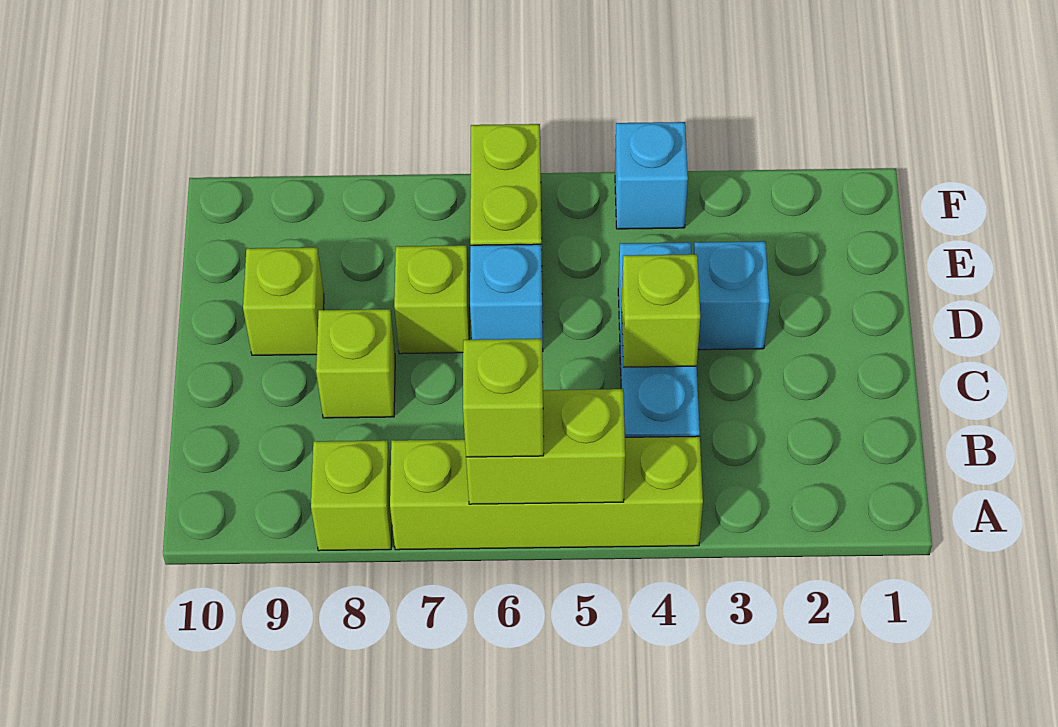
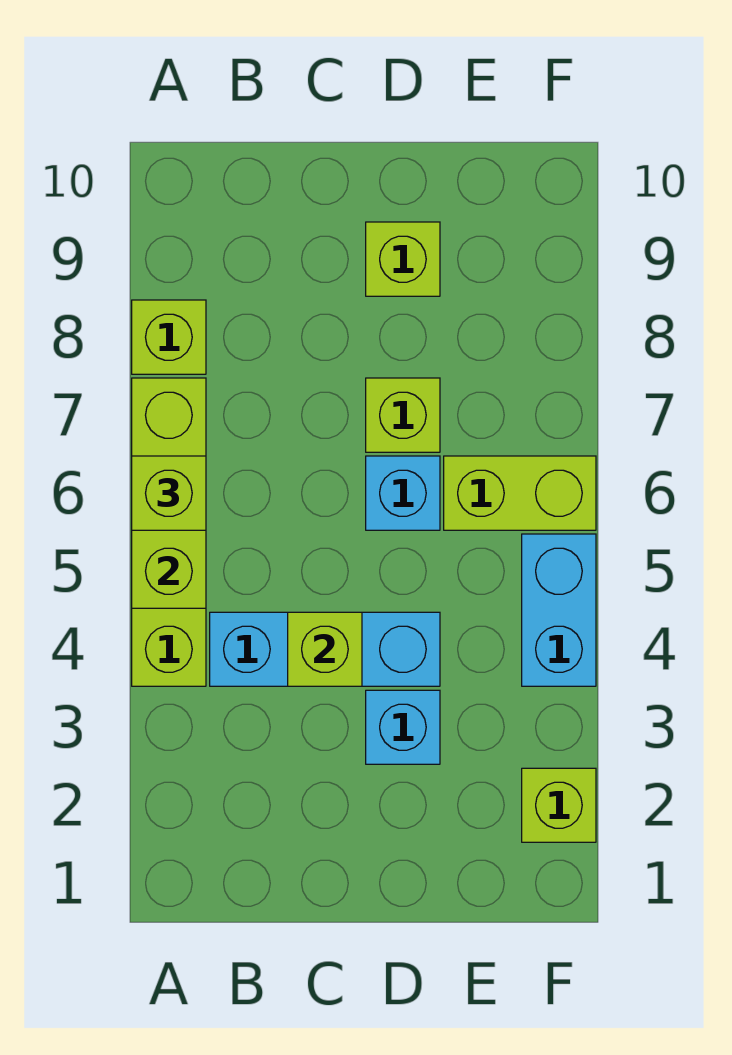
lime brick C8 level 1 -> lime brick F2 level 1
cyan brick F4 level 1 -> cyan brick F4:F5 level 1

